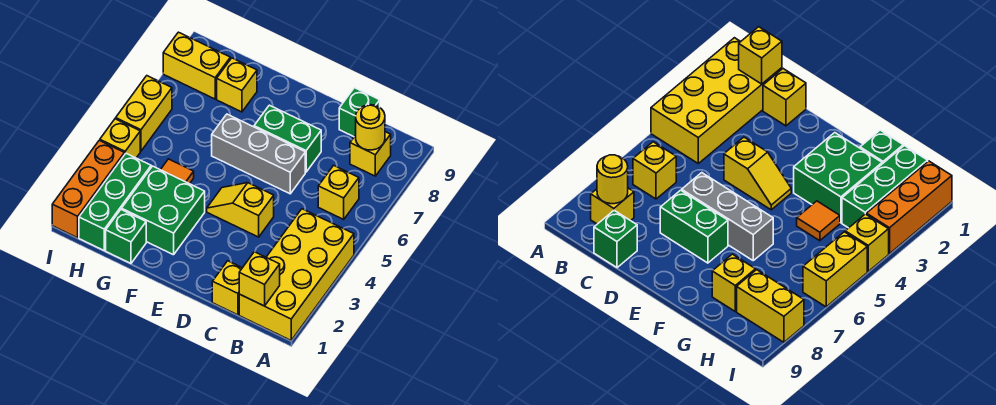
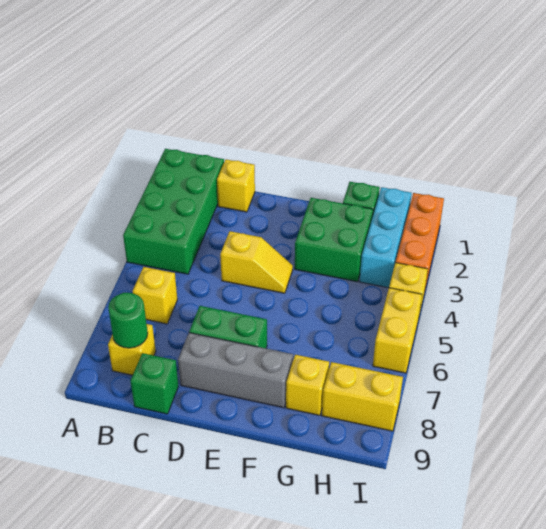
yellow brick A1:B4 level 1 -> green brick A1:B4 level 1
yellow brick B1 level 2 -> none
yellow round brick B8 level 2 -> green round brick B8 level 2
grey brick D6:F6 level 1 -> grey brick D8:F8 level 1
orange tile G4 level 1 -> none
green brick H1:H3 level 1 -> cyan brick H1:H3 level 1

